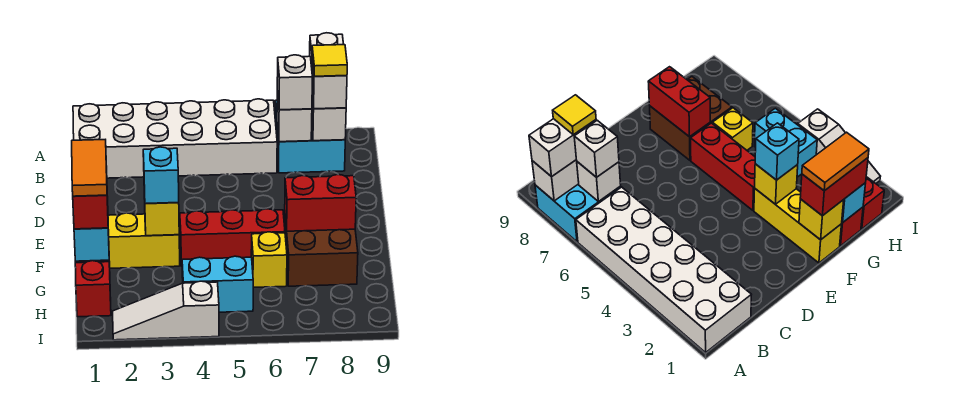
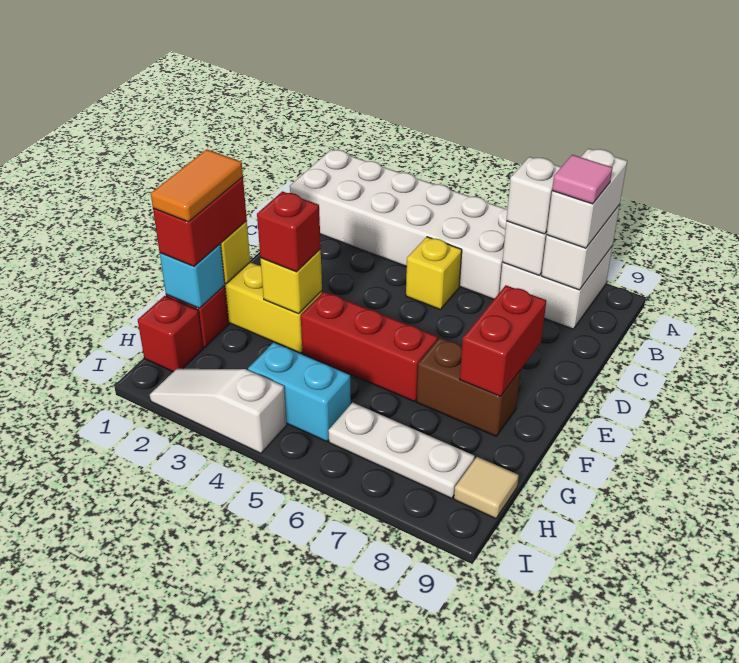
cyan brick A7:B8 level 1 -> white brick A7:B8 level 1
yellow tile B8 level 4 -> pink tile B8 level 4
cyan brick F3 level 3 -> red brick F3 level 3
brown brick F7:G8 level 1 -> brown brick F7:F8 level 1
red brick F7:F8 level 2 -> red brick E8:F8 level 2
yellow brick G6 level 1 -> yellow brick C5 level 1
none -> white plate H6:H8 level 1
none -> tan tile H9 level 1

